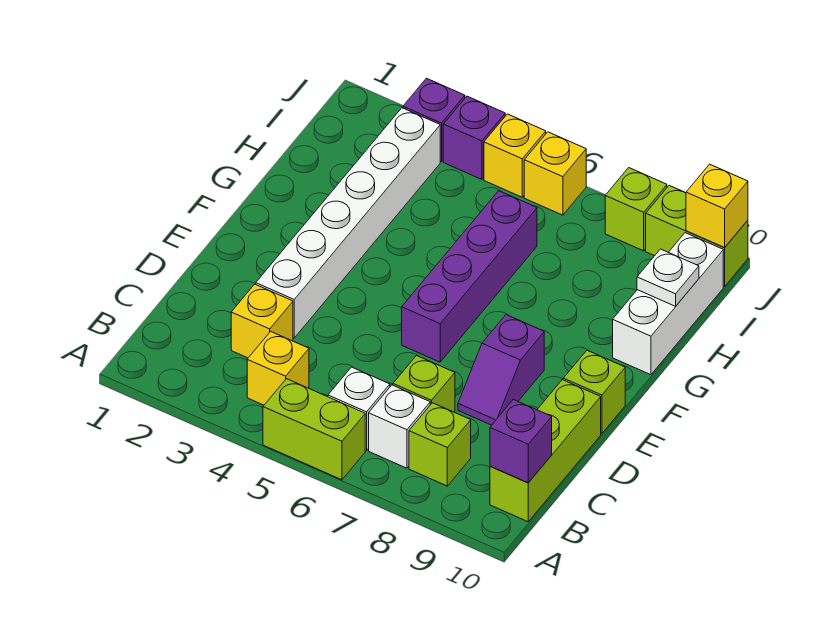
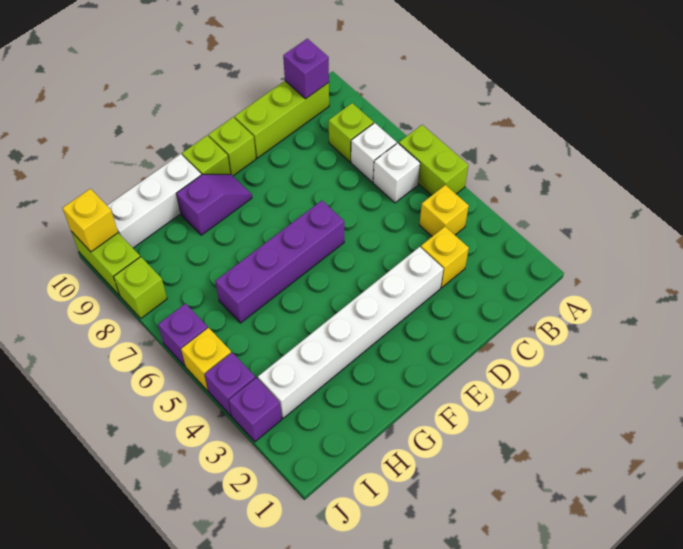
lime brick C7 level 1 -> lime brick F10 level 1
purple slope D8:E8 level 1 top E -> purple slope F9:G9 level 1 top G
white plate H10 level 2 -> none
yellow brick J6 level 1 -> purple brick J6 level 1

